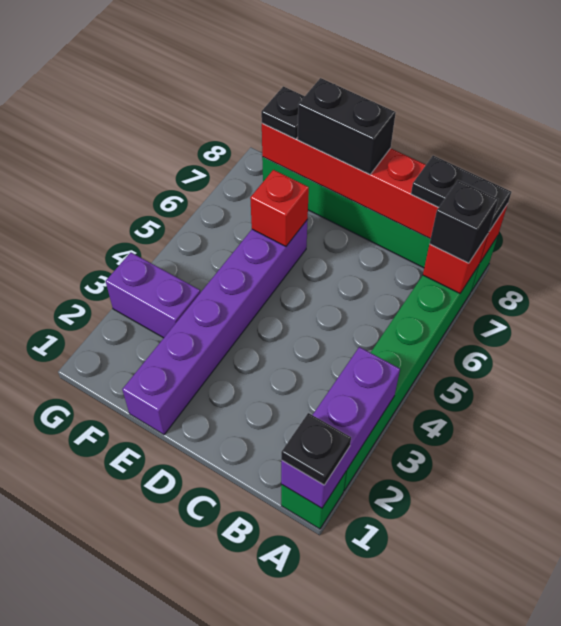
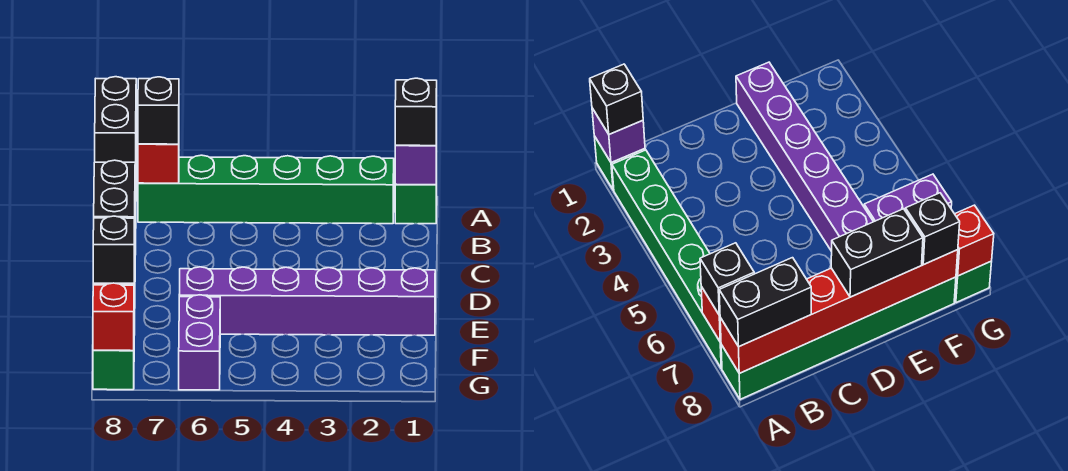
purple brick A1:A3 level 2 -> purple brick A1 level 2
black plate A1 level 3 -> black brick A1 level 3
black plate A8:B8 level 3 -> black brick A8:B8 level 3
red brick E6 level 2 -> red brick G8 level 2
purple brick F3:G3 level 1 -> purple brick F6:G6 level 1
black plate F8 level 3 -> black brick F8 level 3
none -> green brick G8 level 1

